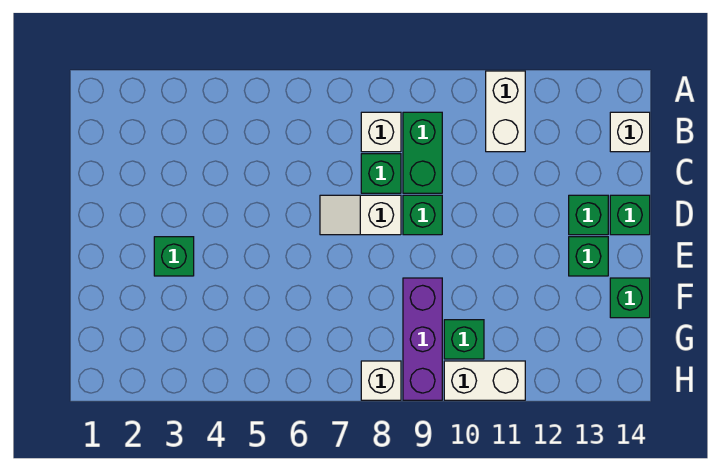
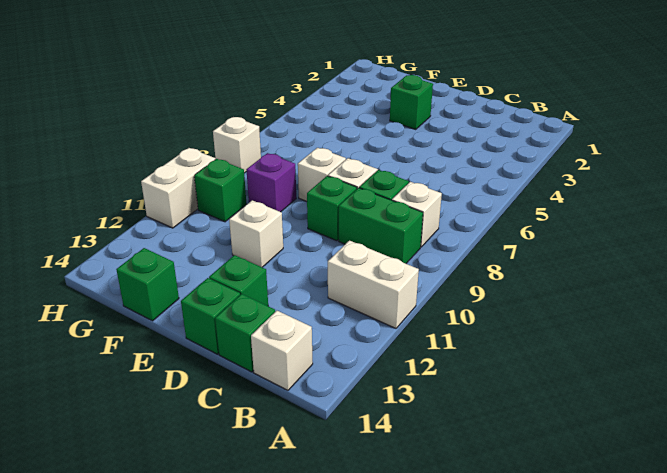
none -> white brick E8 level 1
none -> white brick E11 level 1
green brick E13 level 1 -> green brick C14 level 1
purple brick F9:H9 level 1 -> purple brick F9 level 1

